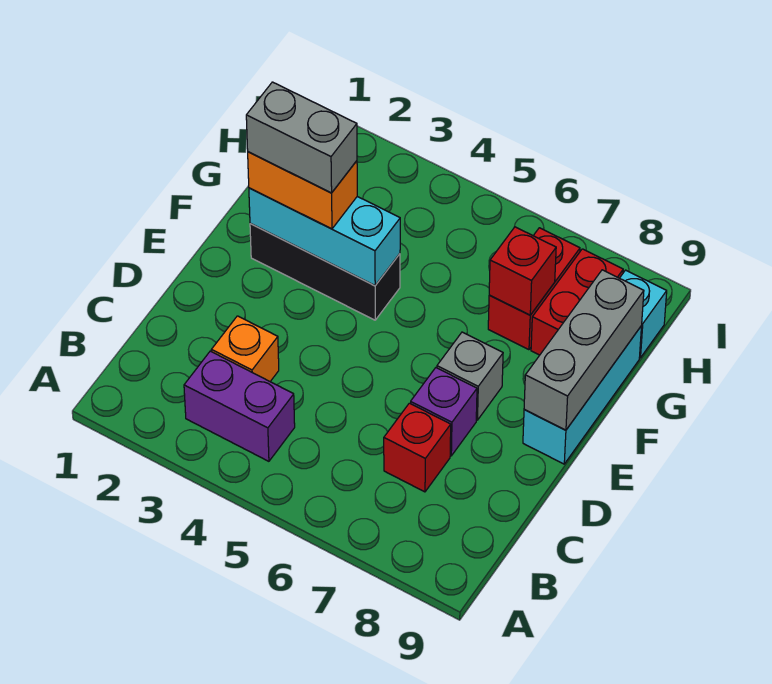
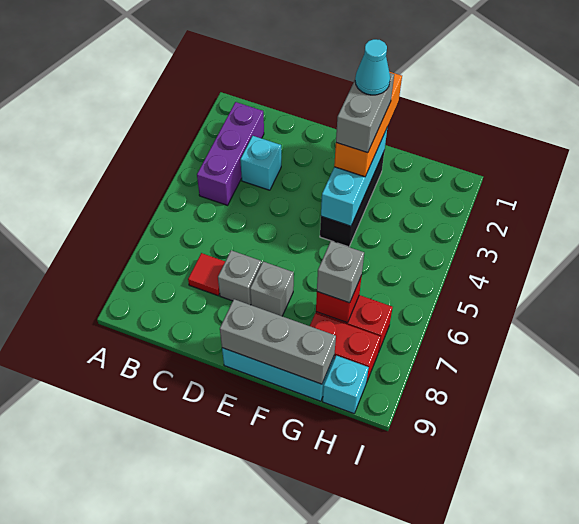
purple brick B3:B4 level 1 -> purple brick B2:B4 level 1
orange brick C3 level 1 -> cyan brick C3 level 1
red brick C7 level 1 -> red tile C7 level 1
purple brick D7 level 1 -> grey brick D7 level 1
orange brick F2:F3 level 3 -> orange brick F1:F3 level 3
none -> cyan cone F2 level 5
none -> grey brick G7 level 3

